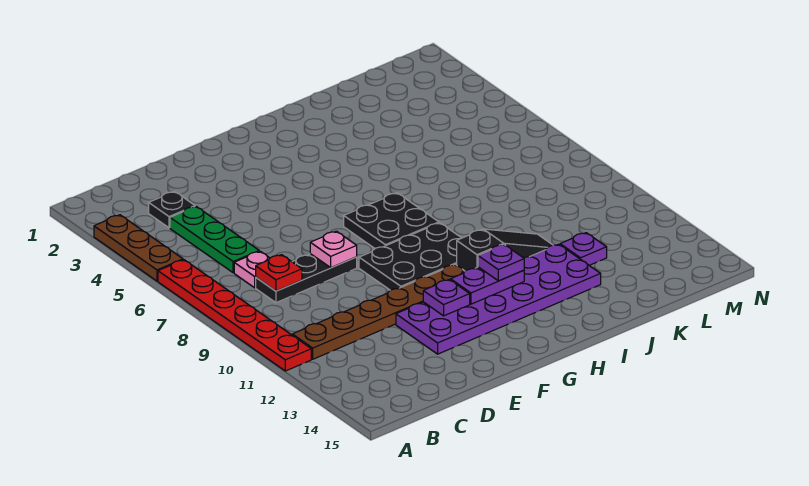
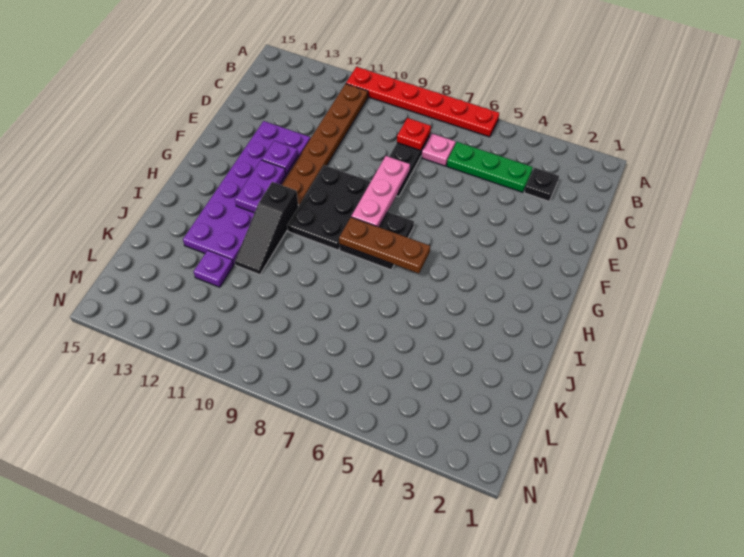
brown plate A3:A5 level 1 -> brown plate H6:H8 level 2
pink plate E8 level 2 -> pink plate E8:G8 level 2
purple plate H12 level 3 -> none

